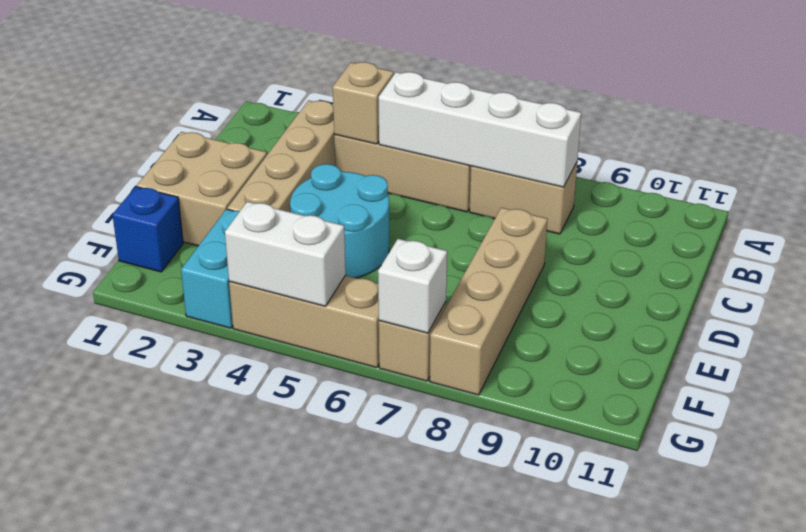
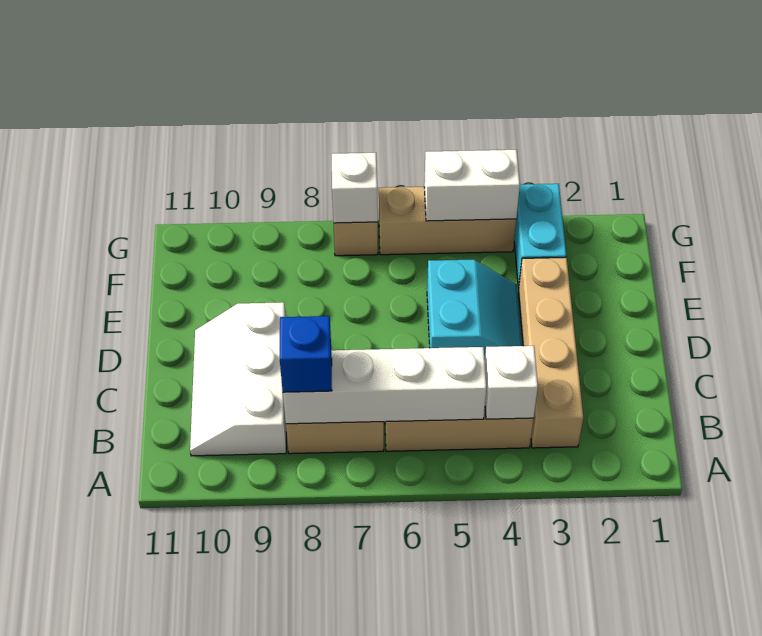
tan brick B4 level 2 -> white brick B4 level 2
none -> white slope B9:D10 level 1 top 9
tan brick D1:E2 level 1 -> none
cyan round brick D4:E5 level 1 -> cyan slope D4:E5 level 1 top 5
tan brick D8:G8 level 1 -> none
blue brick F1 level 1 -> blue brick B8 level 3

